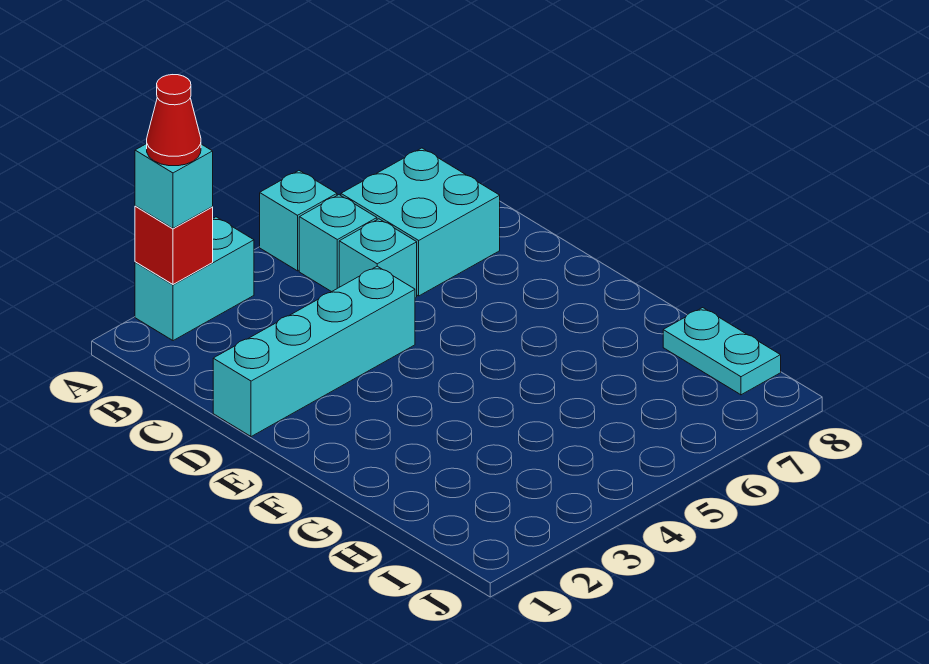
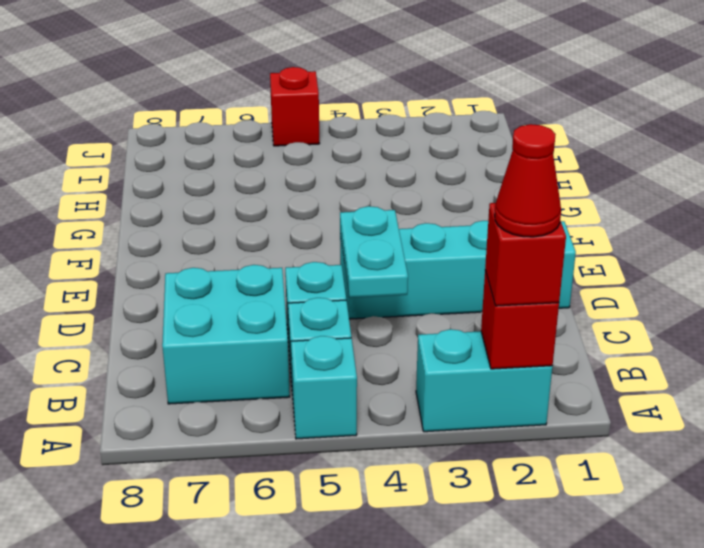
cyan brick A2 level 3 -> red brick A2 level 3
cyan plate H8:I8 level 1 -> cyan plate C4:D4 level 2
none -> red brick J5 level 1

